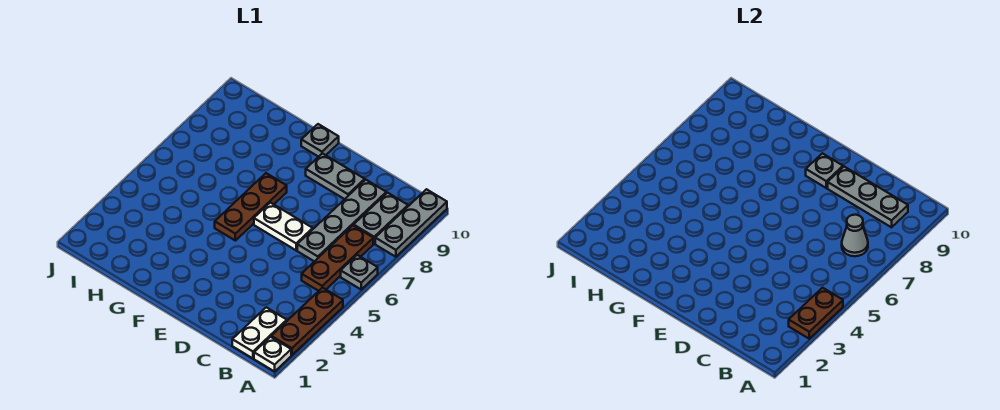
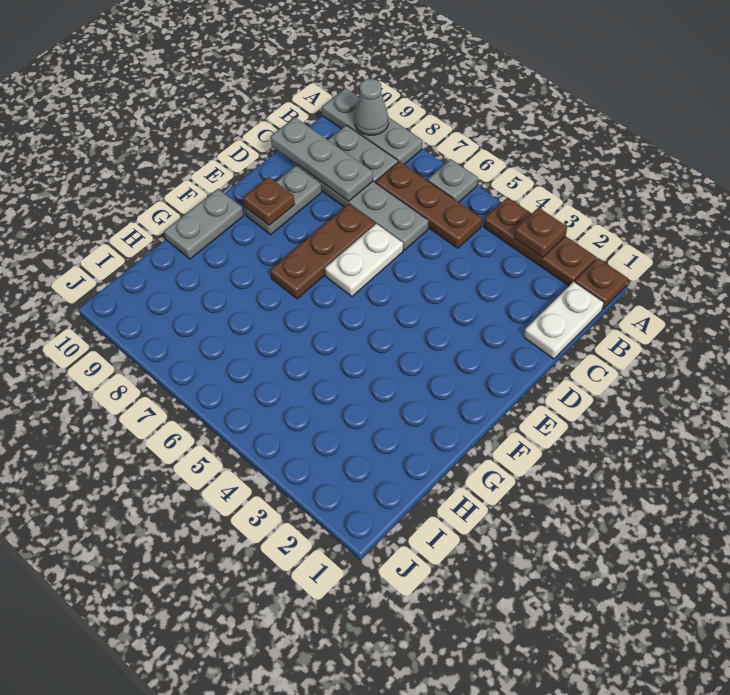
white plate A1 level 1 -> brown plate A1 level 1
brown plate A3:A4 level 2 -> brown plate A3 level 2
white plate B1:B2 level 1 -> white plate B1:C1 level 1
grey cone B7 level 2 -> grey cone A9 level 2
grey plate B9:D9 level 2 -> grey plate C8:C10 level 2
grey plate E9 level 2 -> brown plate E9 level 2
brown plate F5:F7 level 1 -> brown plate D7:F7 level 1
grey plate F10 level 1 -> grey plate F10:G10 level 1

